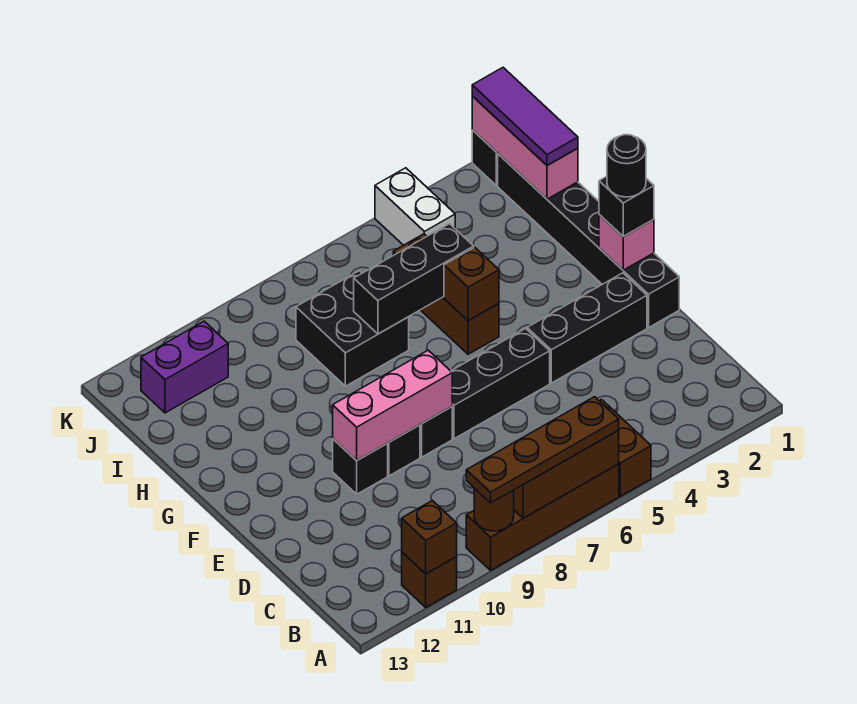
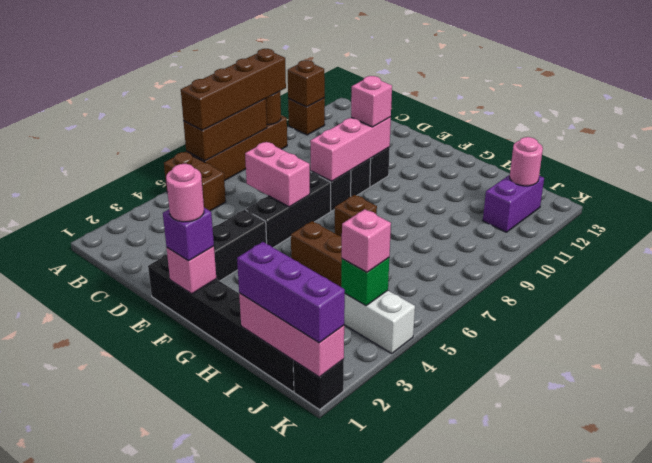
brown plate A6:A9 level 3 -> brown brick A6:A9 level 3
none -> pink brick D6:E6 level 2
none -> pink brick E10 level 3
black brick F1 level 3 -> purple brick F1 level 3
black round brick F1 level 4 -> pink round brick F1 level 4
brown brick G5 level 2 -> brown brick G7 level 1
black brick H5:H7 level 2 -> none
black brick H7:I8 level 1 -> none
purple tile I1:K1 level 3 -> purple brick I1:K1 level 3
none -> green brick J4 level 2
none -> pink brick J4 level 3
none -> pink round brick J12 level 2

